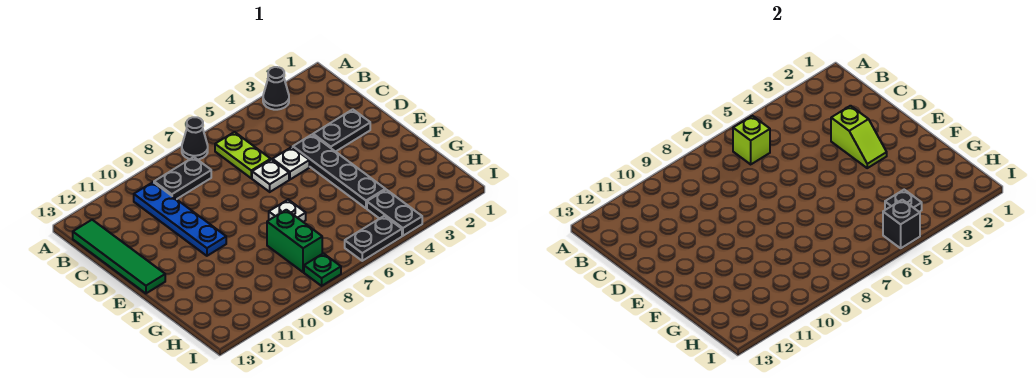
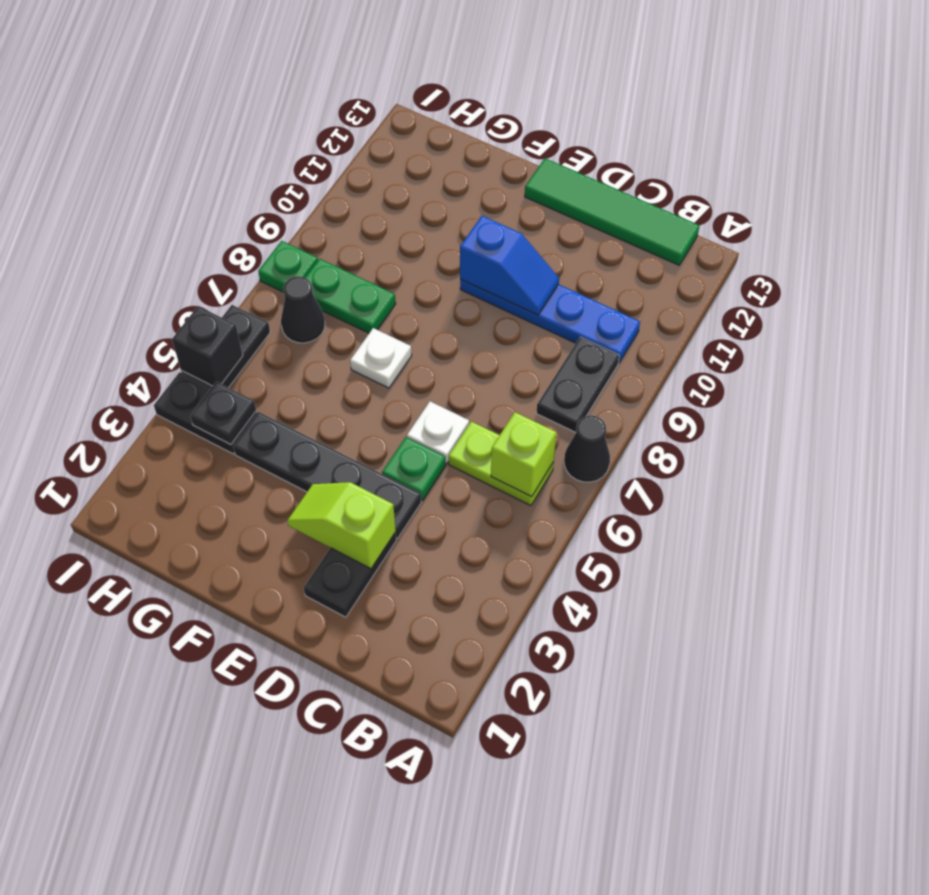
black cone A3 level 1 -> black cone H7 level 1
white plate D5 level 1 -> green plate D5 level 1
none -> blue slope D10:E10 level 2 top E
green brick G8:H8 level 1 -> green plate G8:H8 level 1

